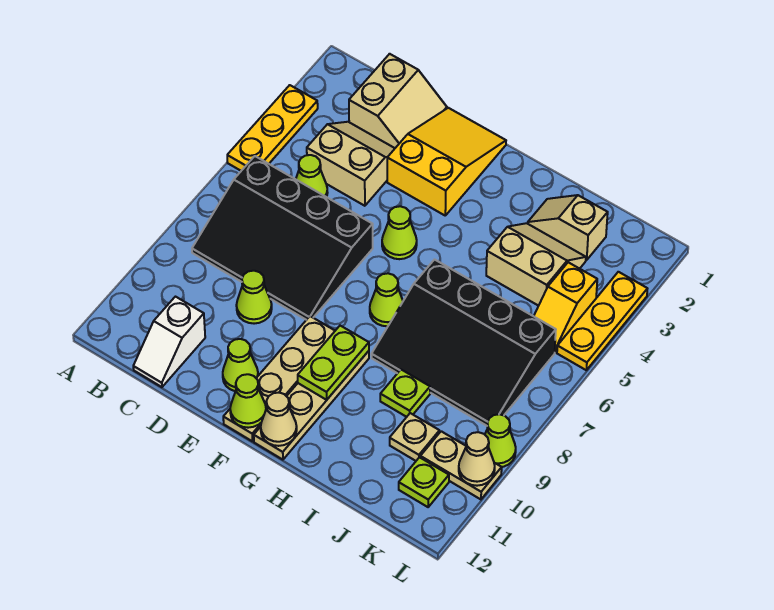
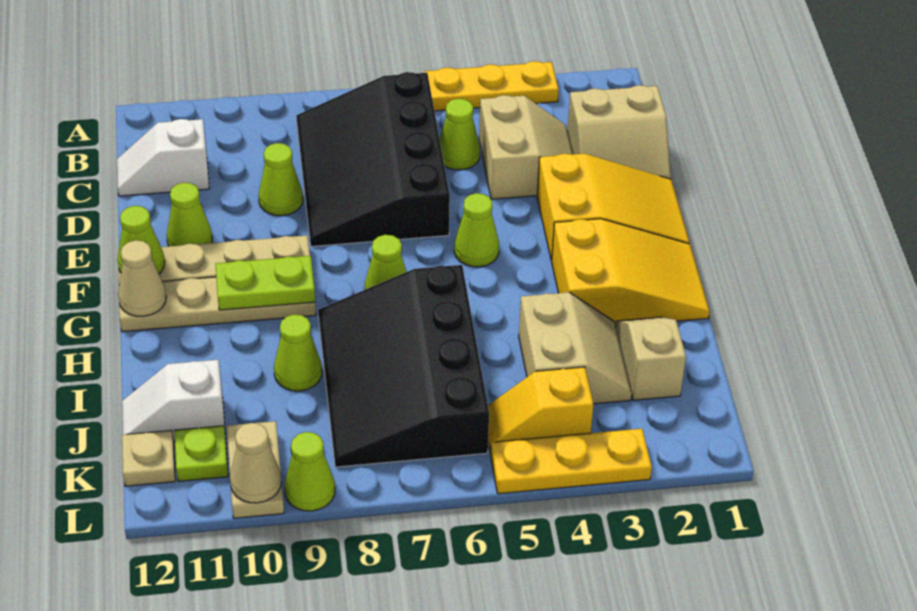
none -> yellow slope G1:H3 level 1 top 3
lime plate I9 level 1 -> lime cone I9 level 1
tan plate J10 level 1 -> tan plate K12 level 1
none -> white slope J11:J12 level 1 top 11

